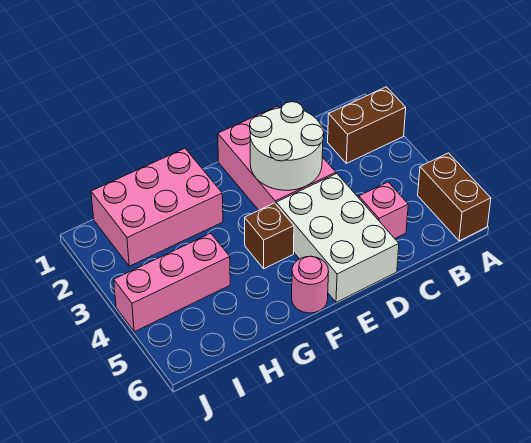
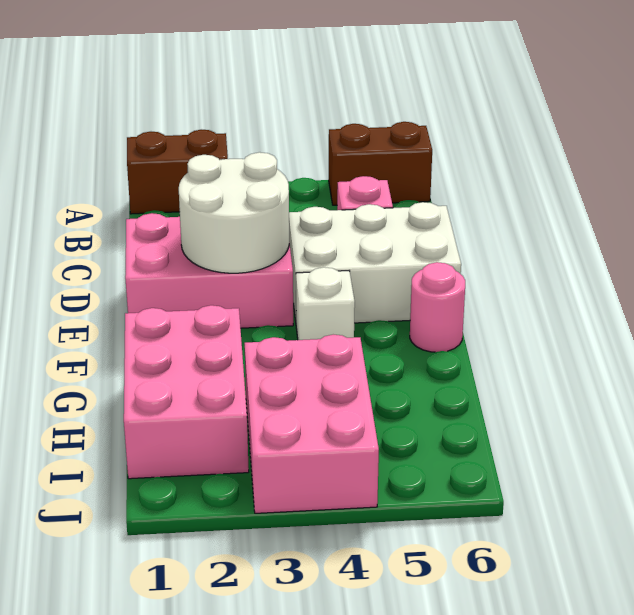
brown brick A2:B2 level 1 -> brown brick A1:A2 level 1
brown brick F4 level 1 -> white brick F4 level 1
pink brick H4:J4 level 1 -> pink brick H3:J4 level 1

